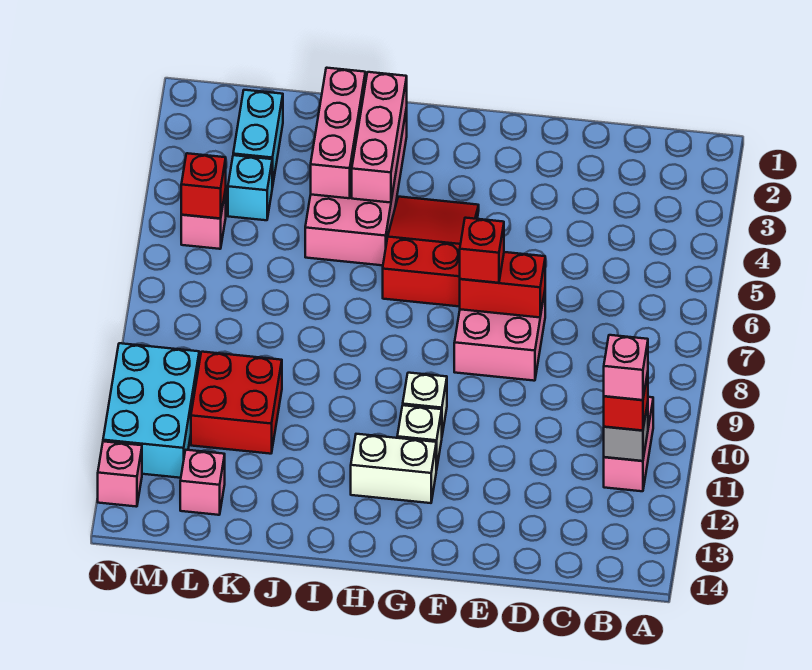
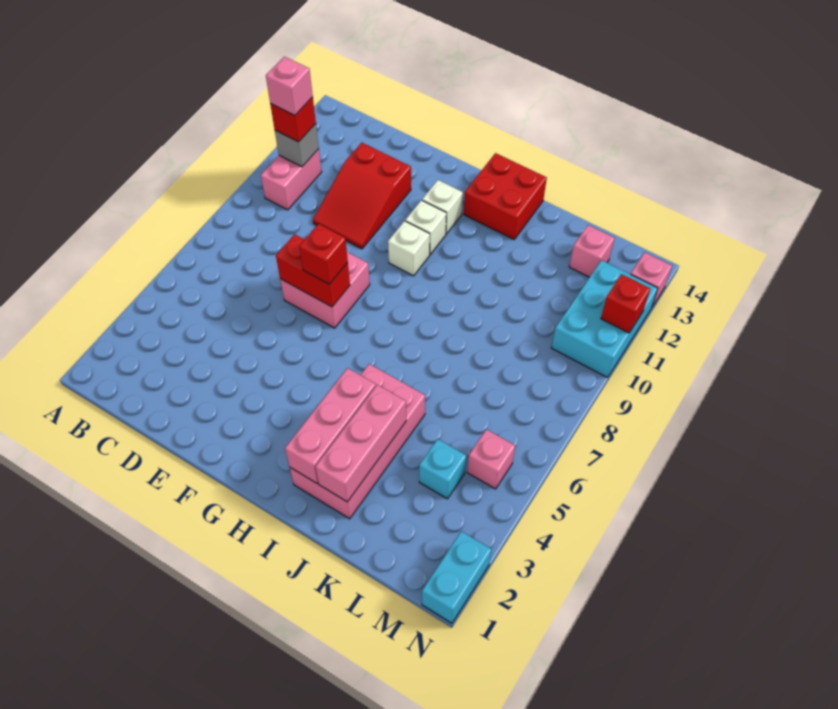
red slope G4:H6 level 1 top 6 -> red slope D10:E12 level 1 top 12
white brick G12:H12 level 1 -> white brick G12 level 1
red brick K10:L11 level 1 -> red brick H13:I14 level 1
cyan brick L2:L3 level 1 -> cyan brick N1:N2 level 1
red brick M5 level 2 -> red brick N11 level 2

